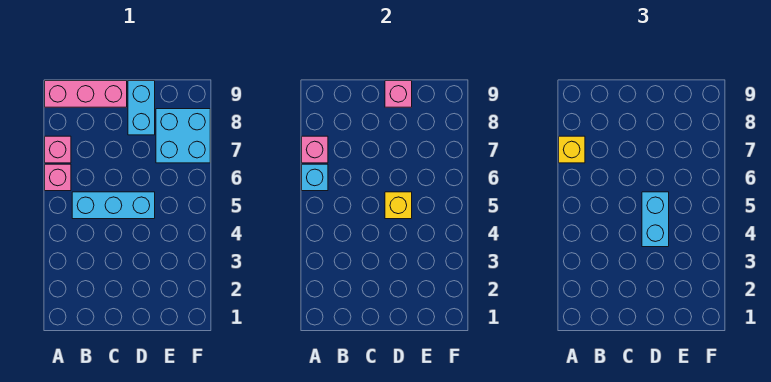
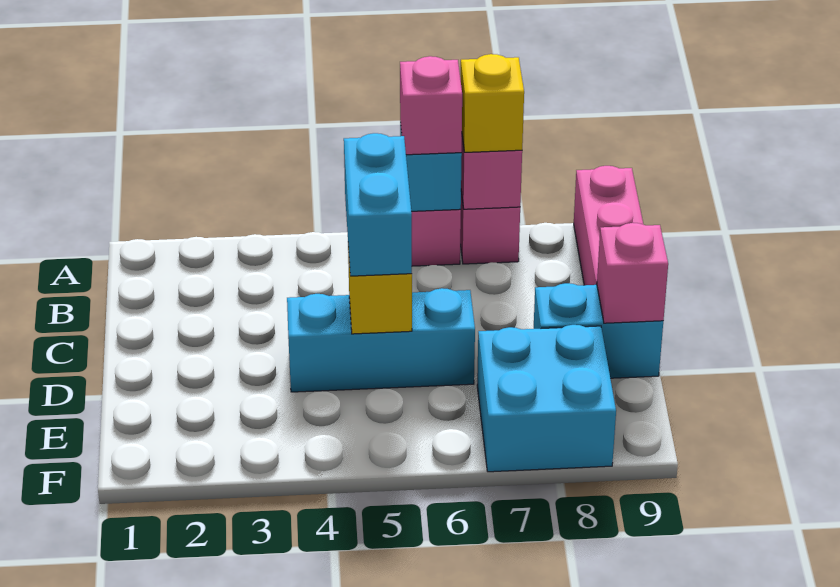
none -> pink brick A6 level 3
cyan brick B5:D5 level 1 -> cyan brick D4:D6 level 1
cyan brick D4:D5 level 3 -> cyan brick C5:D5 level 3

